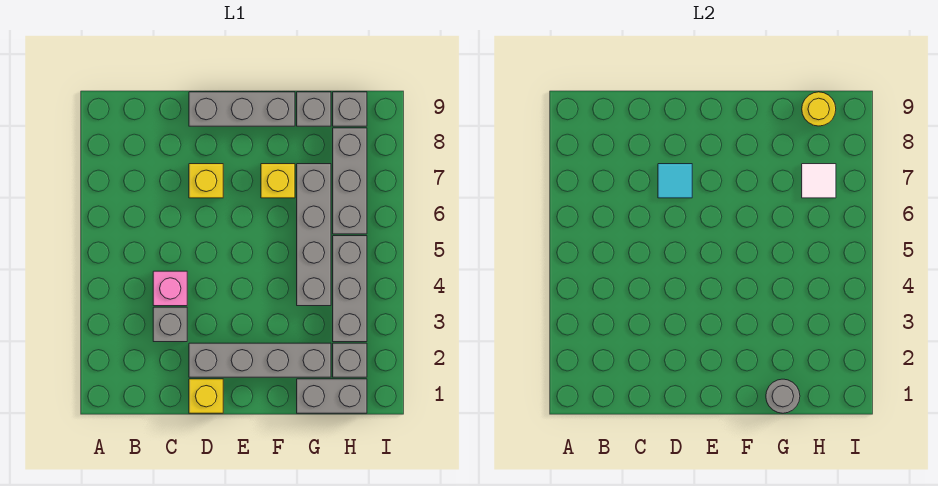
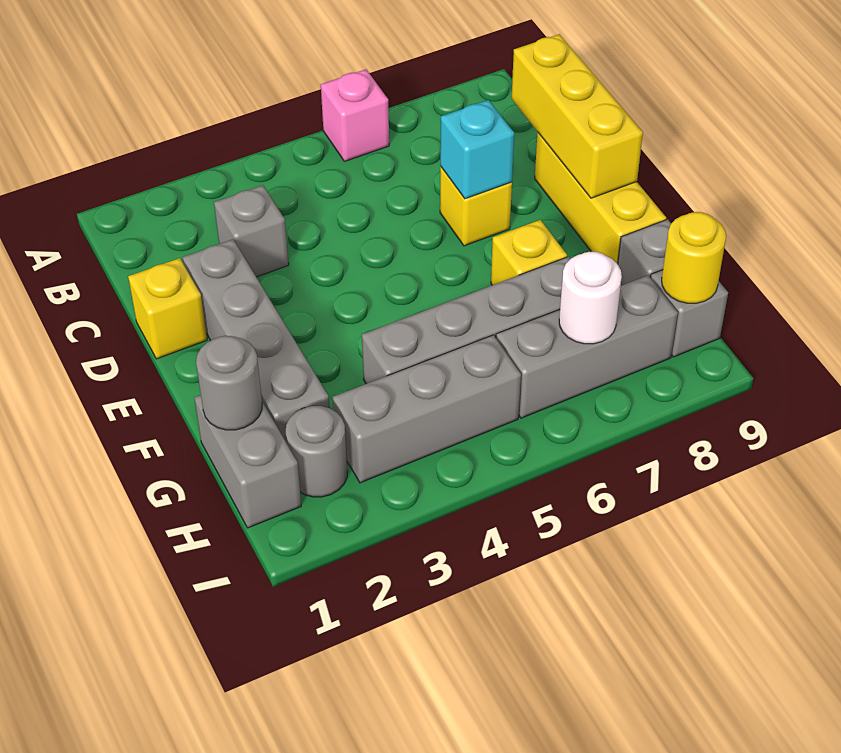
pink brick C4 level 1 -> pink brick A6 level 1
none -> yellow brick C9:E9 level 2
cyan tile D7 level 2 -> cyan brick D7 level 2
grey brick D9:F9 level 1 -> yellow brick D9:F9 level 1
grey brick H2 level 1 -> grey round brick H2 level 1
white tile H7 level 2 -> white round brick H7 level 2

